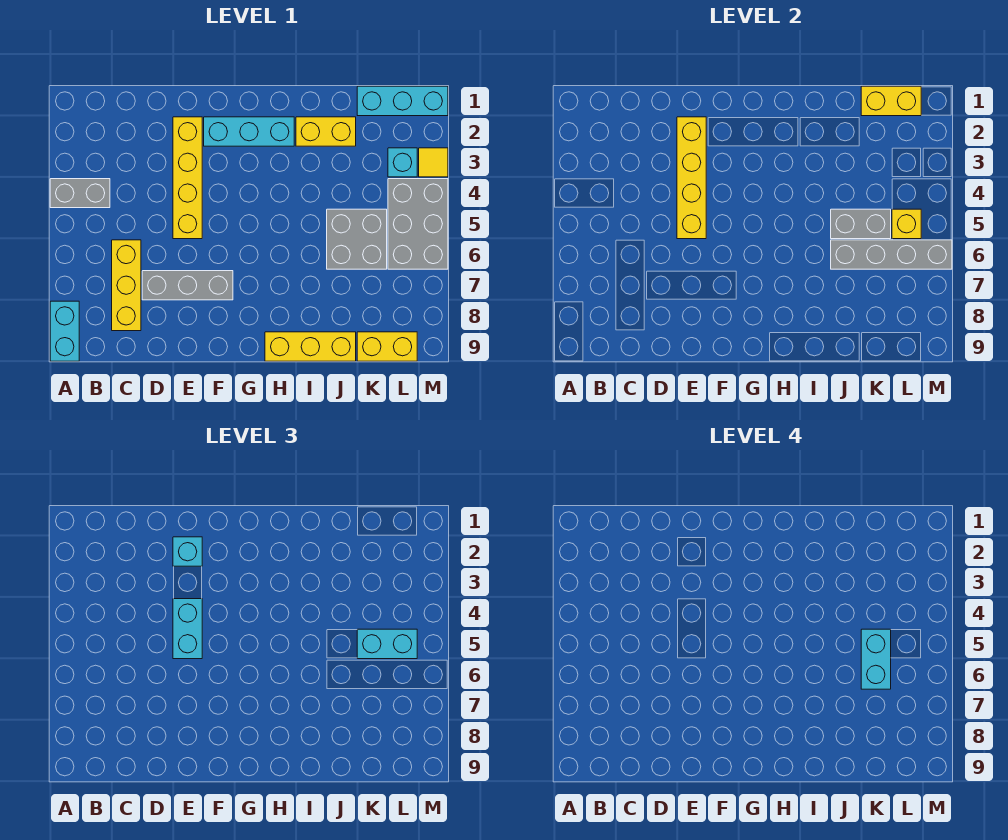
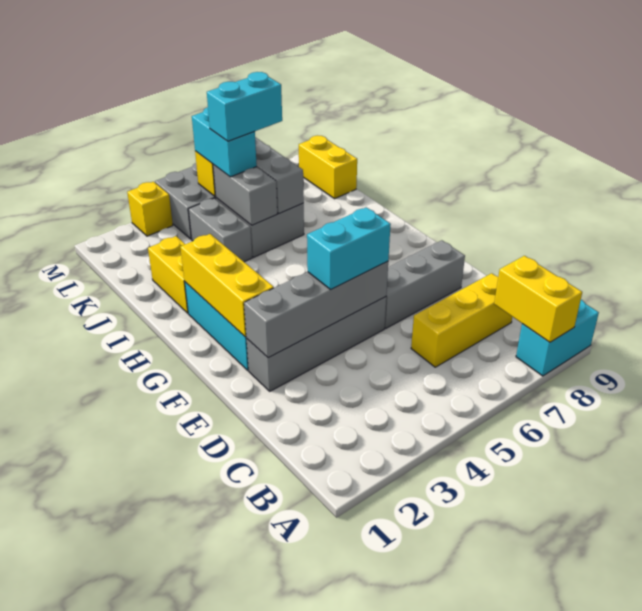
grey brick A4:B4 level 1 -> grey brick J4:K4 level 1
grey brick D7:F7 level 1 -> grey brick E6:E8 level 1
yellow brick E2:E5 level 1 -> grey brick E2:E5 level 1
yellow brick E2:E5 level 2 -> grey brick E2:E5 level 2
cyan brick E2 level 3 -> none
yellow brick H9:J9 level 1 -> yellow brick F2:H2 level 2
cyan brick K1:M1 level 1 -> none
yellow brick K1:L1 level 2 -> yellow brick A8:B8 level 2
cyan brick L3 level 1 -> none
yellow tile M3 level 1 -> yellow brick M3 level 1

